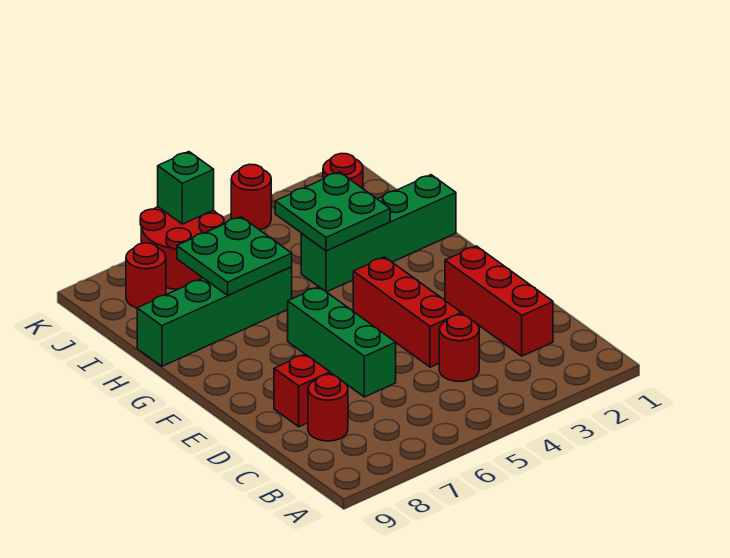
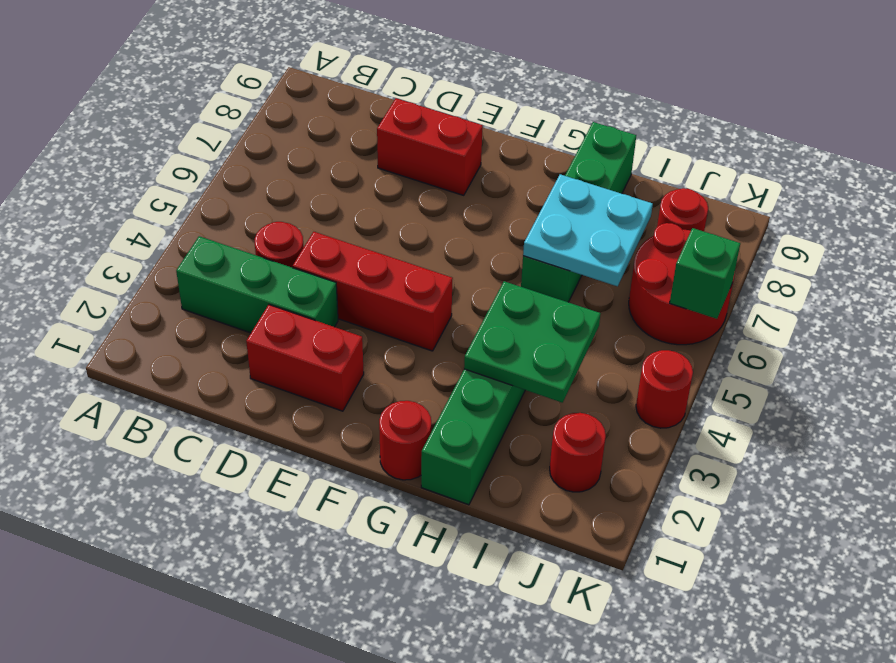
red brick C2:E2 level 1 -> red brick D2:E2 level 1
red round brick C8 level 1 -> red round brick G1 level 1
green brick D6:F6 level 1 -> green brick B3:D3 level 1
red brick D8 level 1 -> red brick D8:E8 level 1
green plate H6:I7 level 2 -> cyan plate H6:I7 level 2

